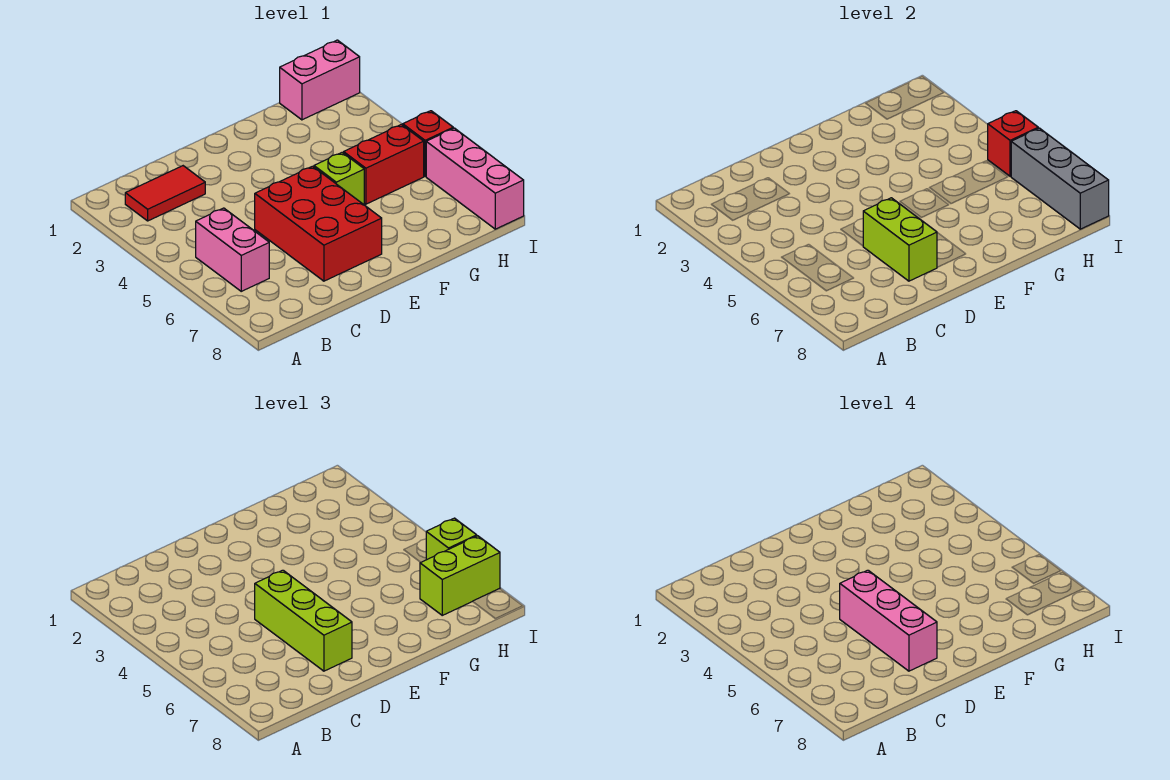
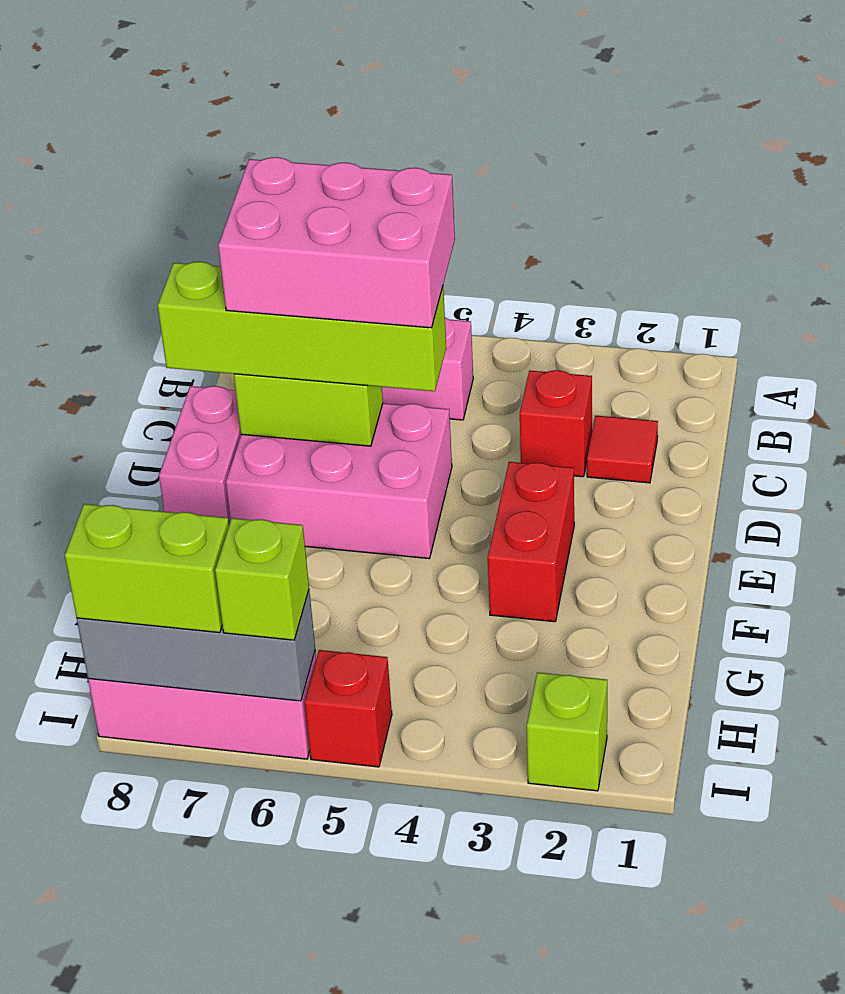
red tile B2:C2 level 1 -> red tile C2 level 1
red brick D5:E7 level 1 -> pink brick D5:E7 level 1
lime brick D5:D7 level 3 -> lime brick D5:D8 level 3
pink brick D5:D7 level 4 -> pink brick C5:D7 level 4
lime brick F5 level 1 -> lime brick I2 level 1
red brick G5:H5 level 1 -> red brick E3:F3 level 1
pink brick H1:I1 level 1 -> pink brick D8:E8 level 1
lime brick H7:I7 level 3 -> lime brick I7:I8 level 3
red brick I5 level 2 -> red brick C3 level 1

